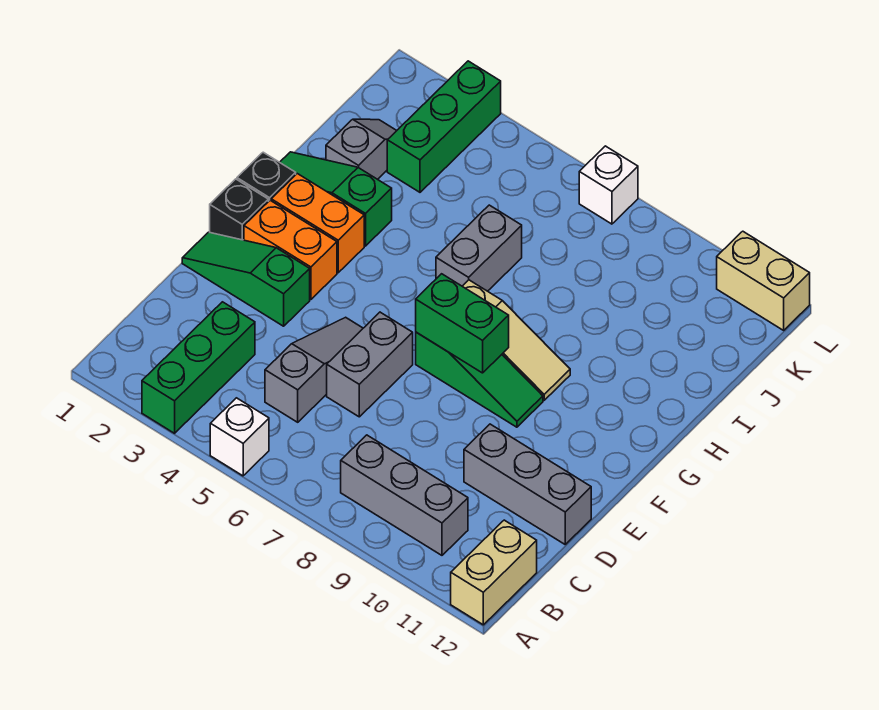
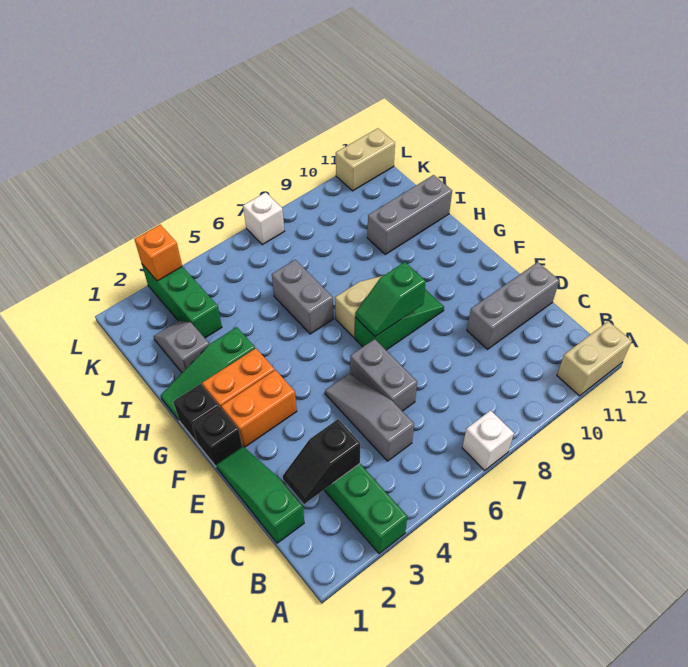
white brick A5 level 1 -> white brick A7 level 1
tan brick A12:B12 level 1 -> tan brick A11:A12 level 1
grey brick B8:B10 level 1 -> grey brick I10:I12 level 1
none -> black slope C2:C3 level 2 top 3
green slope E1:E3 level 1 top 3 -> green slope C1:E1 level 1 top C
green brick F7:F8 level 2 -> green slope F7:F8 level 2 top 8
none -> orange brick L3 level 2

